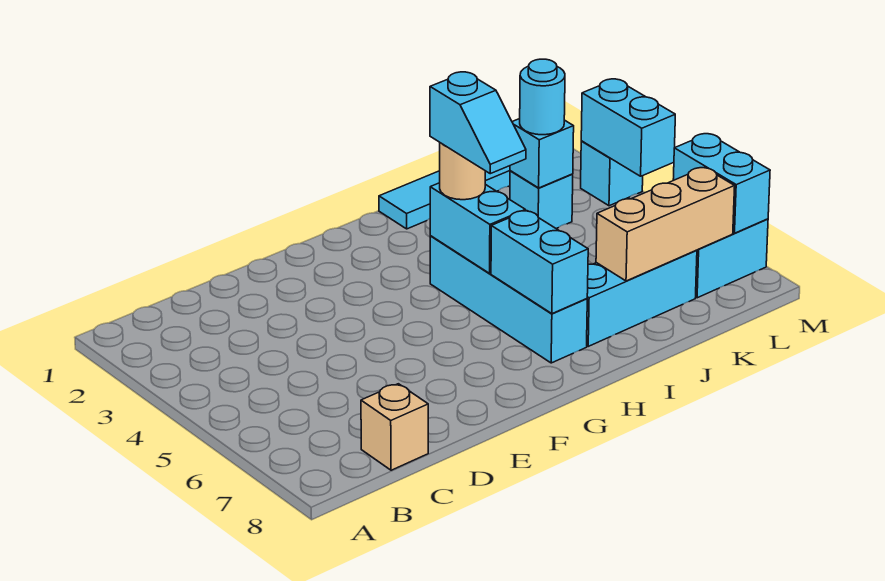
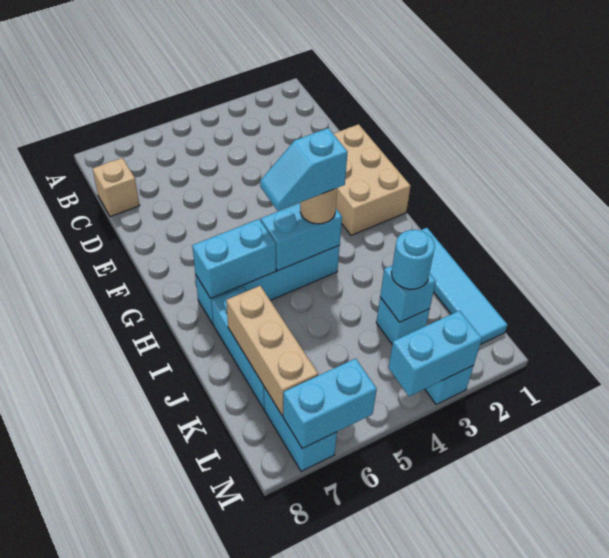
none -> tan brick E1:G2 level 1

